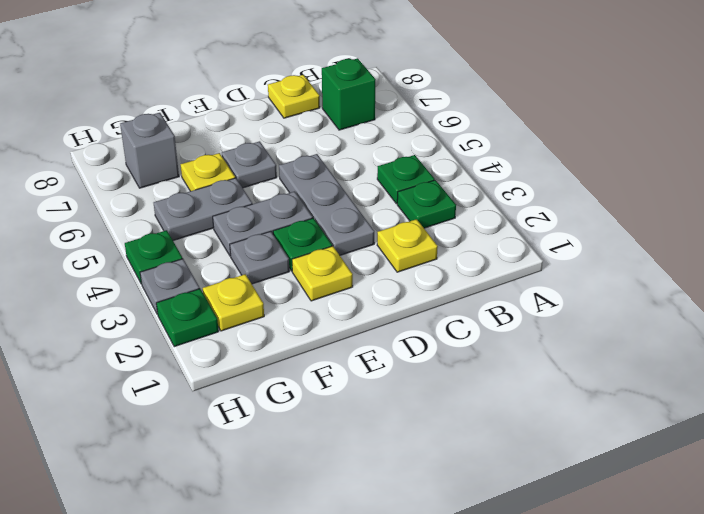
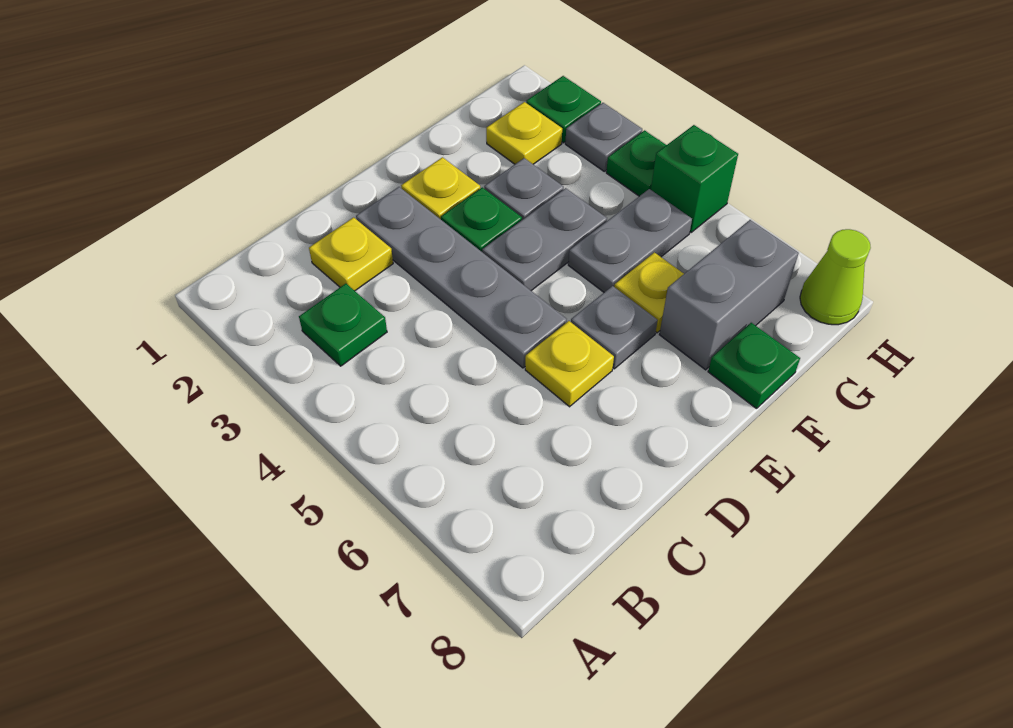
green plate B4 level 1 -> green plate F8 level 1
green brick B7 level 1 -> green brick H5 level 1
yellow plate C8 level 1 -> yellow plate D6 level 1
grey plate D3:D5 level 1 -> grey plate D2:D5 level 1
grey brick G7 level 1 -> grey brick F7:G7 level 1
none -> lime cone H8 level 1

